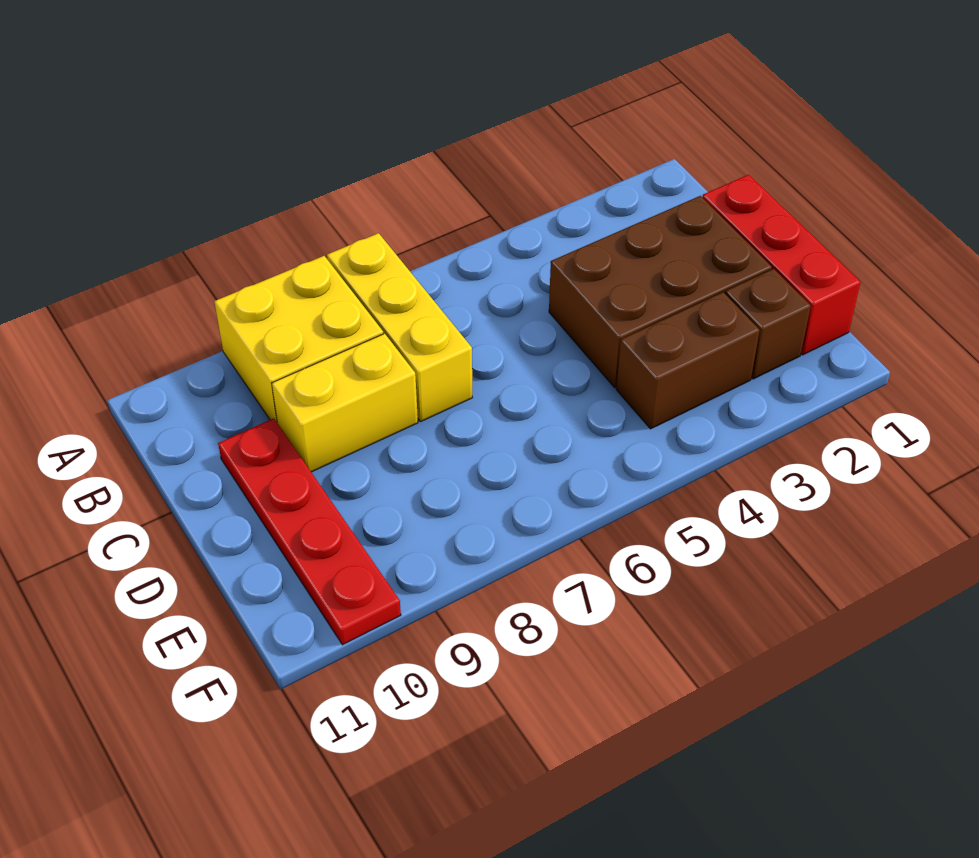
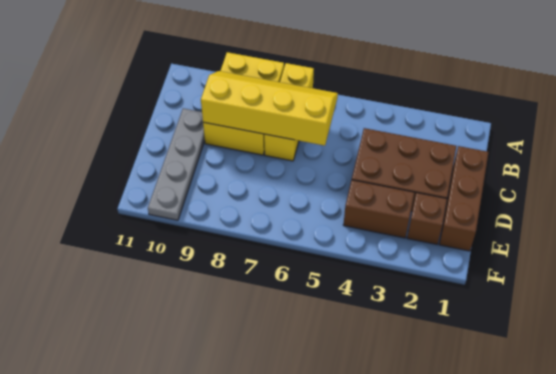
none -> yellow slope B6:C9 level 2 top C
red brick C1:E1 level 1 -> brown brick C1:E1 level 1
red plate C10:F10 level 1 -> grey plate C10:F10 level 1

